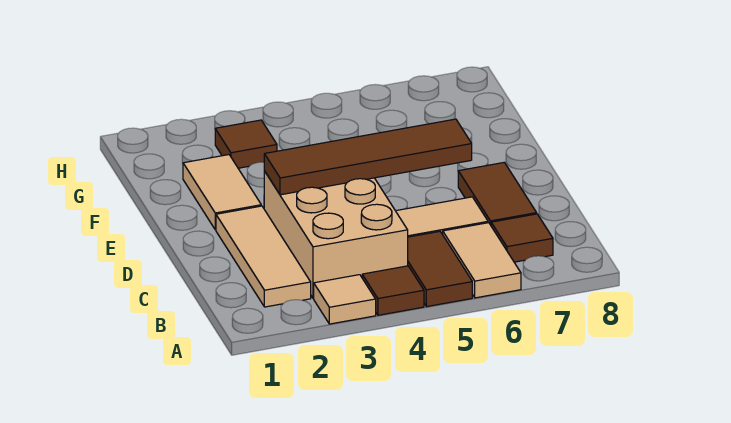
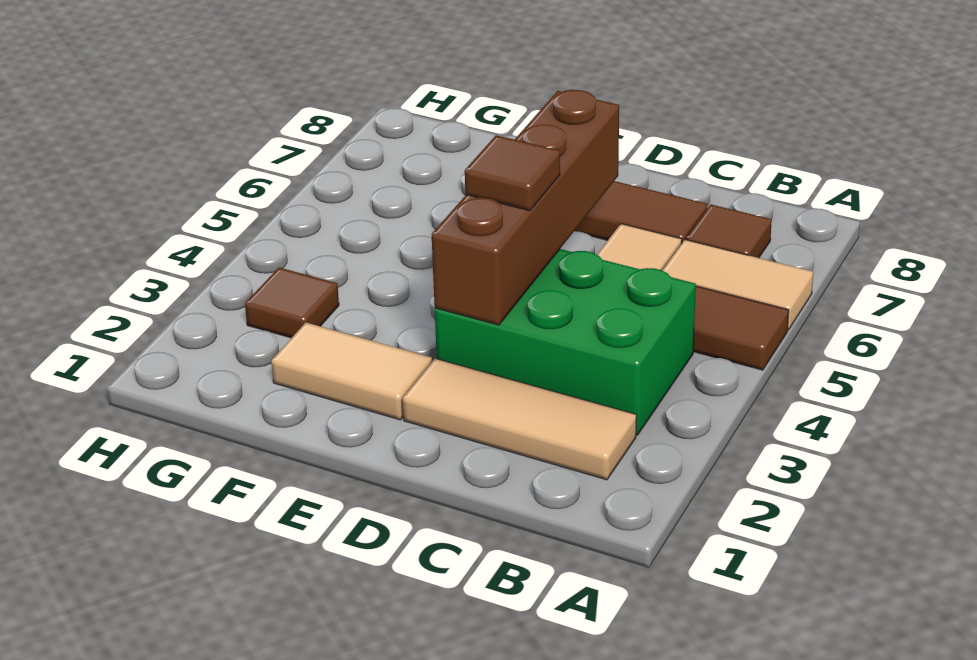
tan tile A3 level 1 -> none
brown tile A4 level 1 -> brown tile D4 level 3
tan brick B3:D4 level 1 -> green brick B3:D4 level 1
brown tile D3:D6 level 2 -> brown brick D3:D6 level 2

